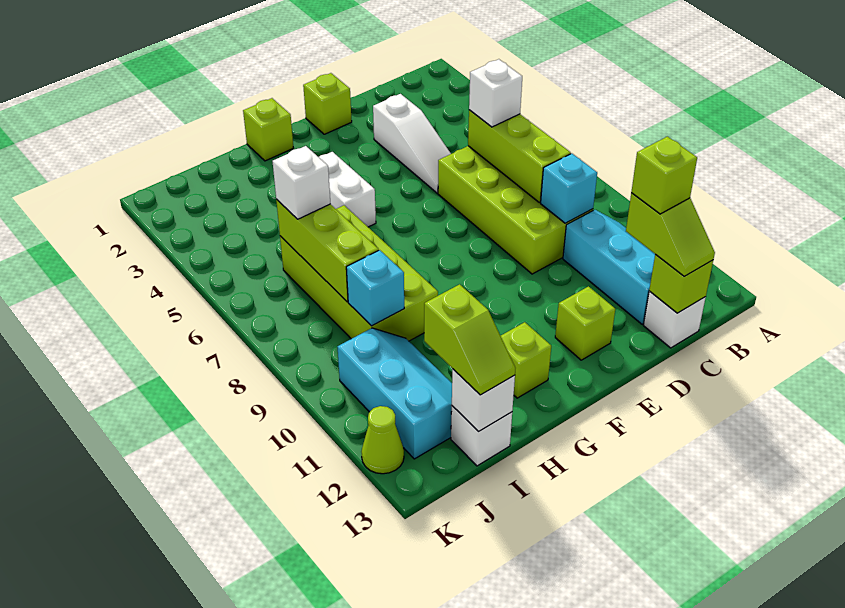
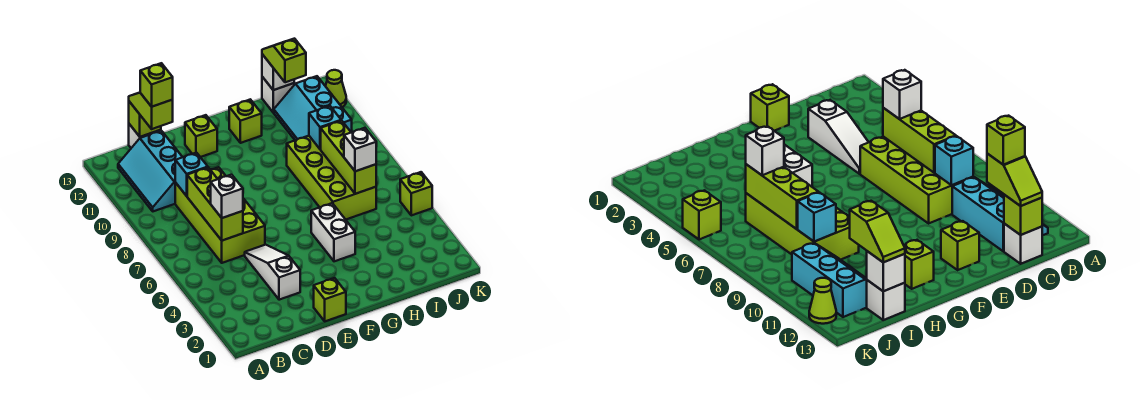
lime brick G1 level 1 -> lime brick K5 level 1

